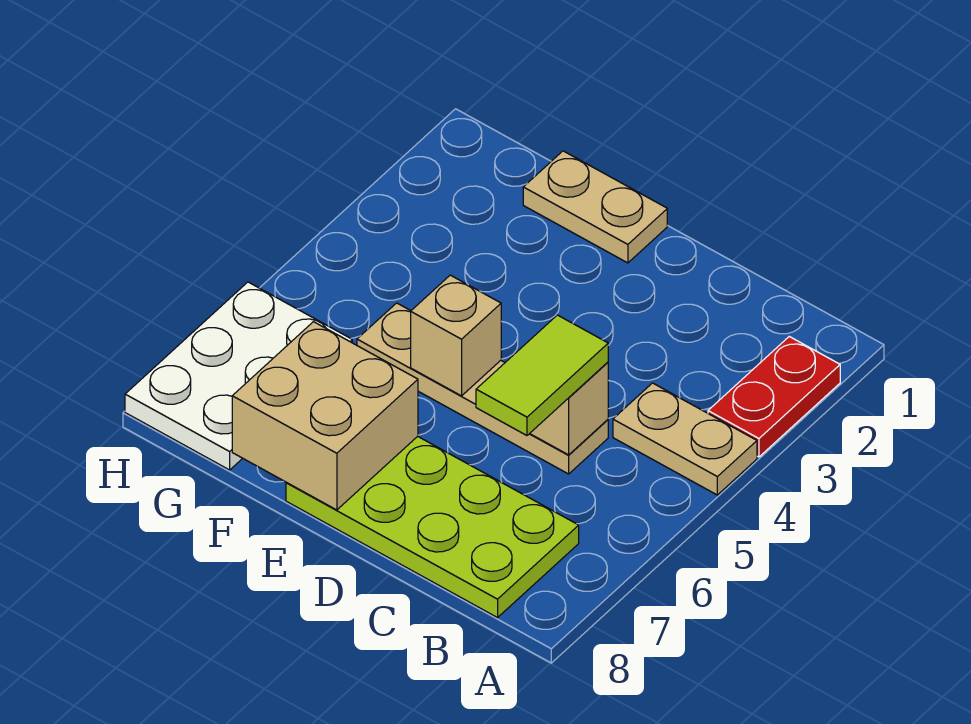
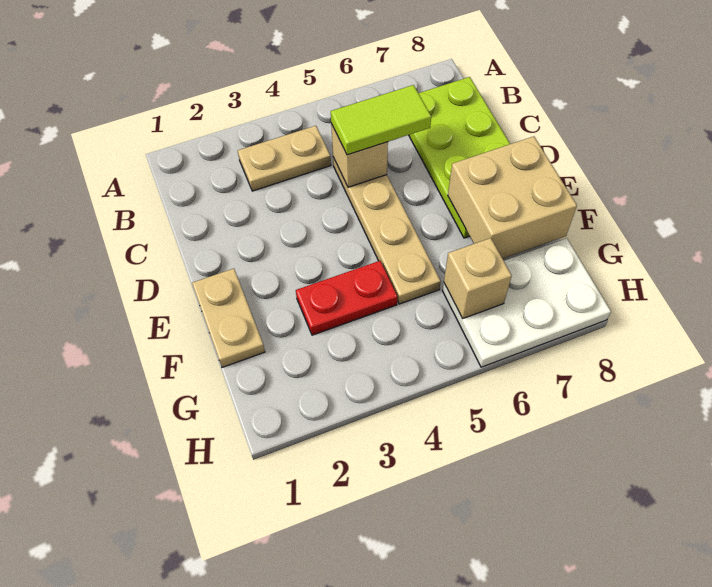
red plate A2:A3 level 1 -> red plate F3:F4 level 1
tan plate A4:B4 level 1 -> tan plate B3:B4 level 1
tan brick E5 level 2 -> tan brick G6 level 2

